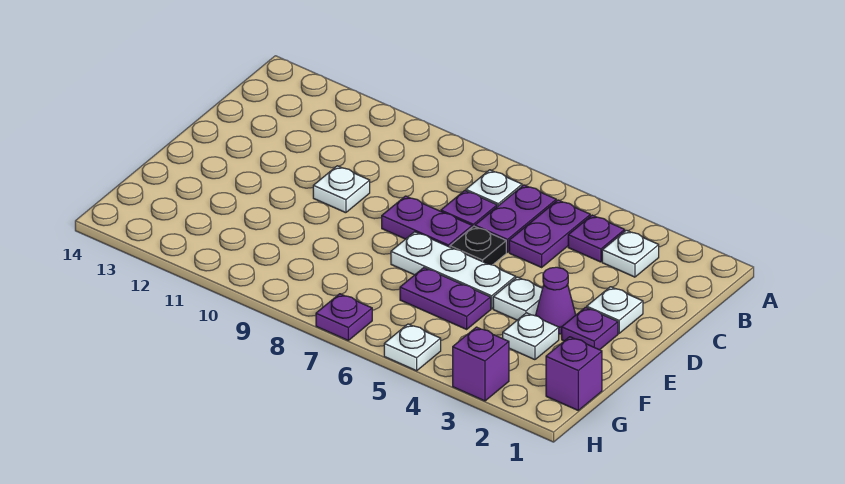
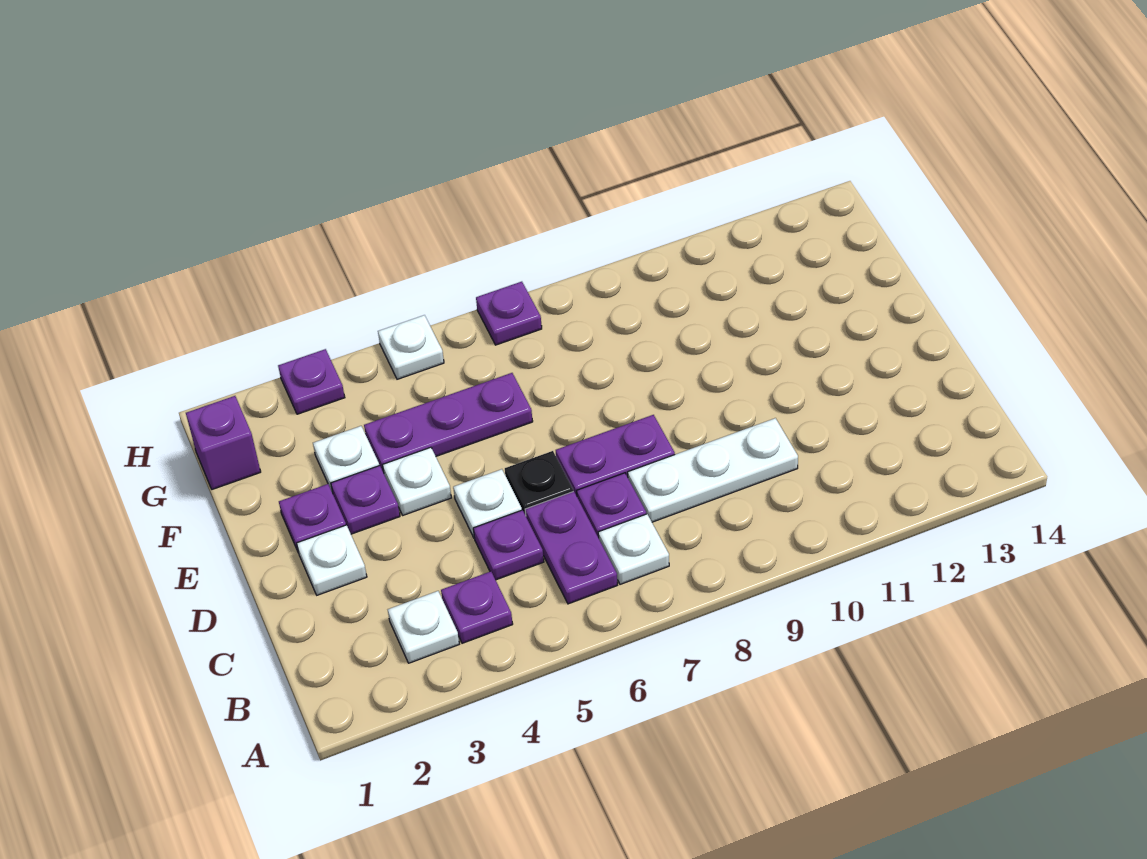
purple plate B5:C5 level 1 -> purple plate C5 level 1
white plate D10 level 1 -> white plate D5 level 1
purple cone E3 level 1 -> purple plate E3 level 1
white plate E5:E7 level 1 -> white plate C8:C10 level 1
purple plate F5:F6 level 1 -> purple plate F4:F6 level 1
purple brick H3 level 1 -> purple plate H3 level 1

